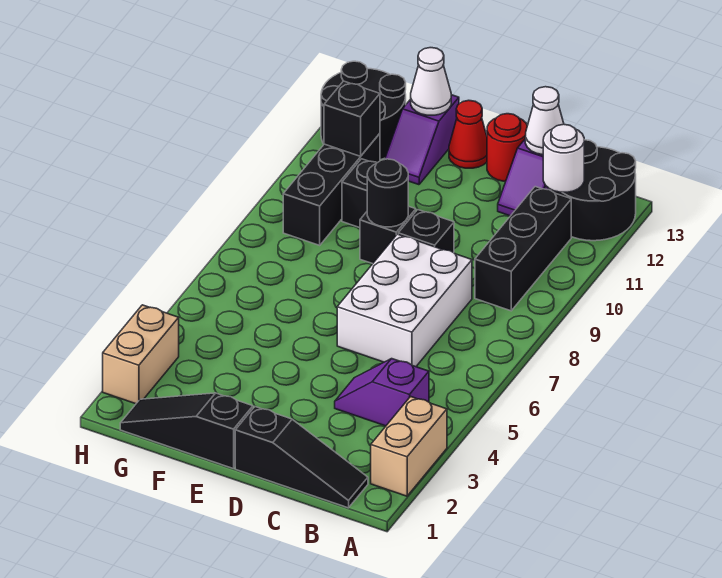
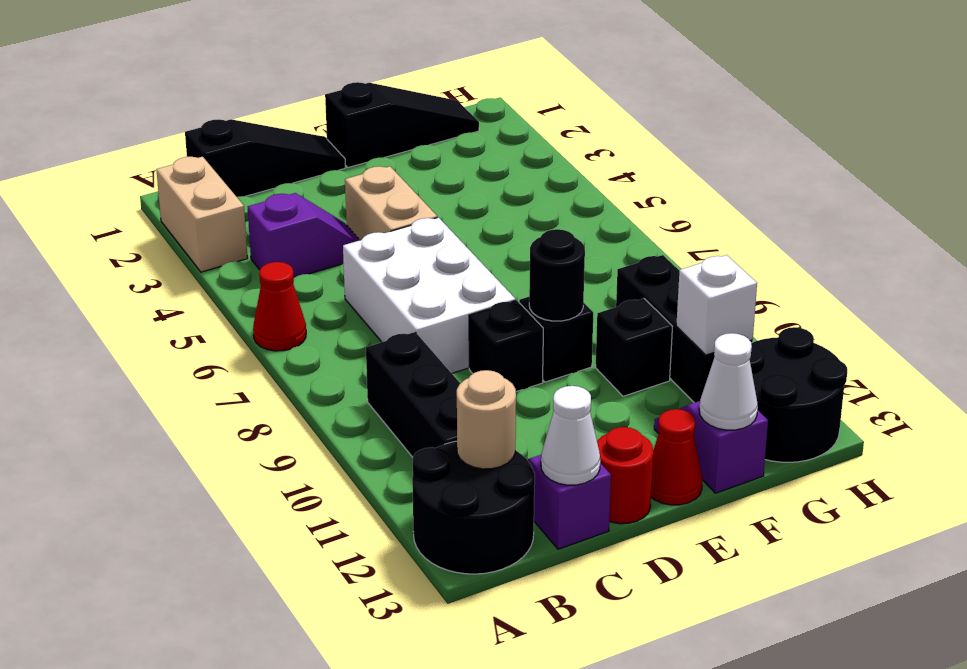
none -> red cone A6 level 1
black slope B1:D1 level 1 top D -> black slope B1:D1 level 1 top B
white round brick B12 level 2 -> tan round brick B12 level 2
black brick G11 level 2 -> white brick G11 level 2
tan brick H2:H3 level 1 -> tan brick D4:D5 level 1

